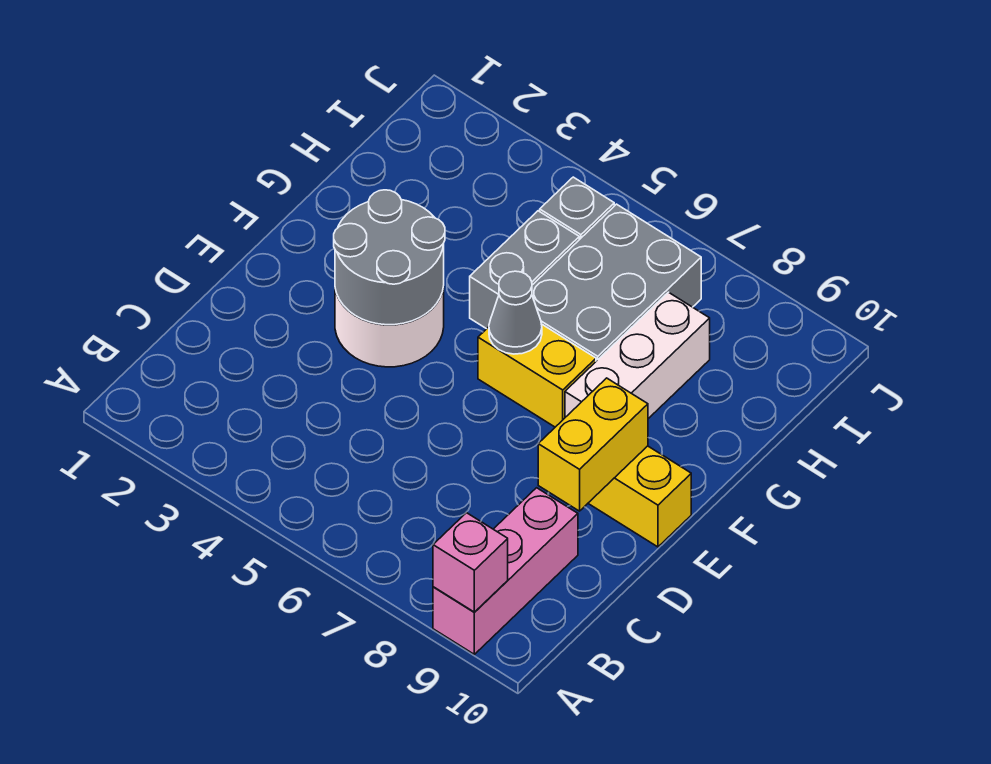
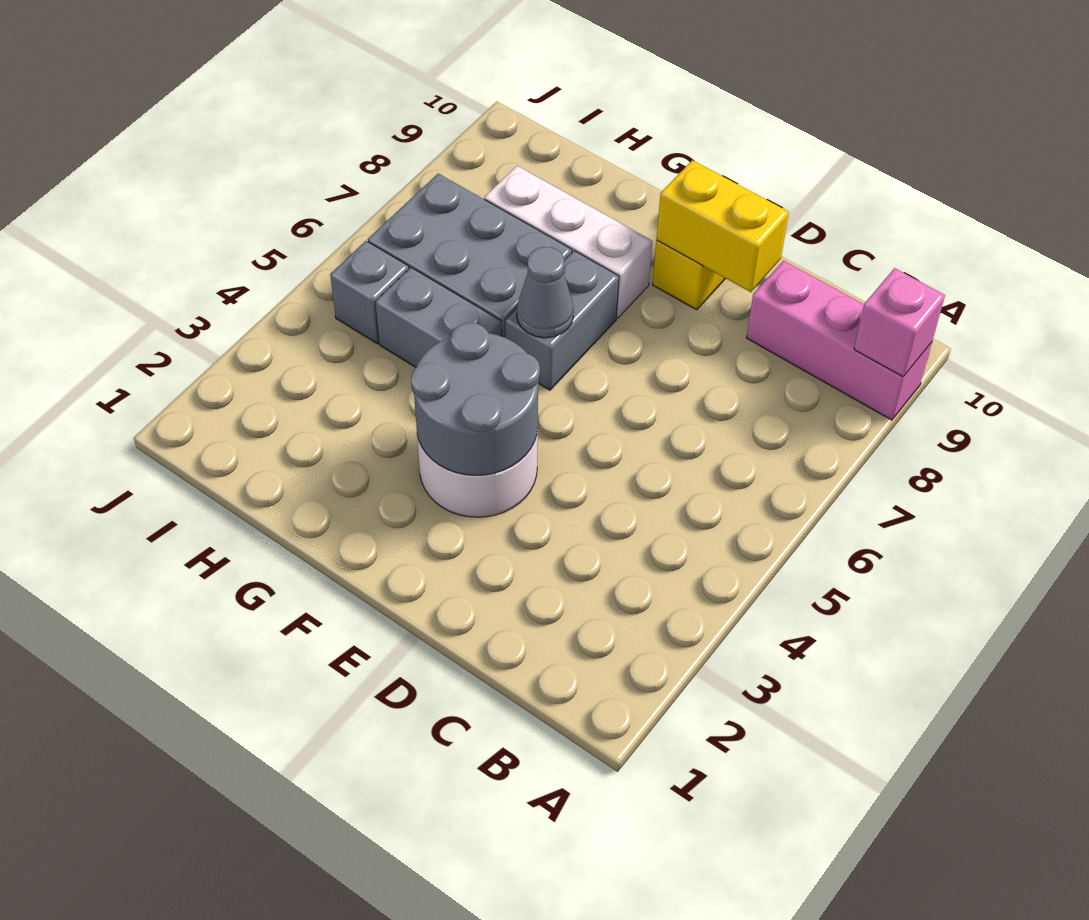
yellow brick F6:F7 level 1 -> grey brick F6:F7 level 1

